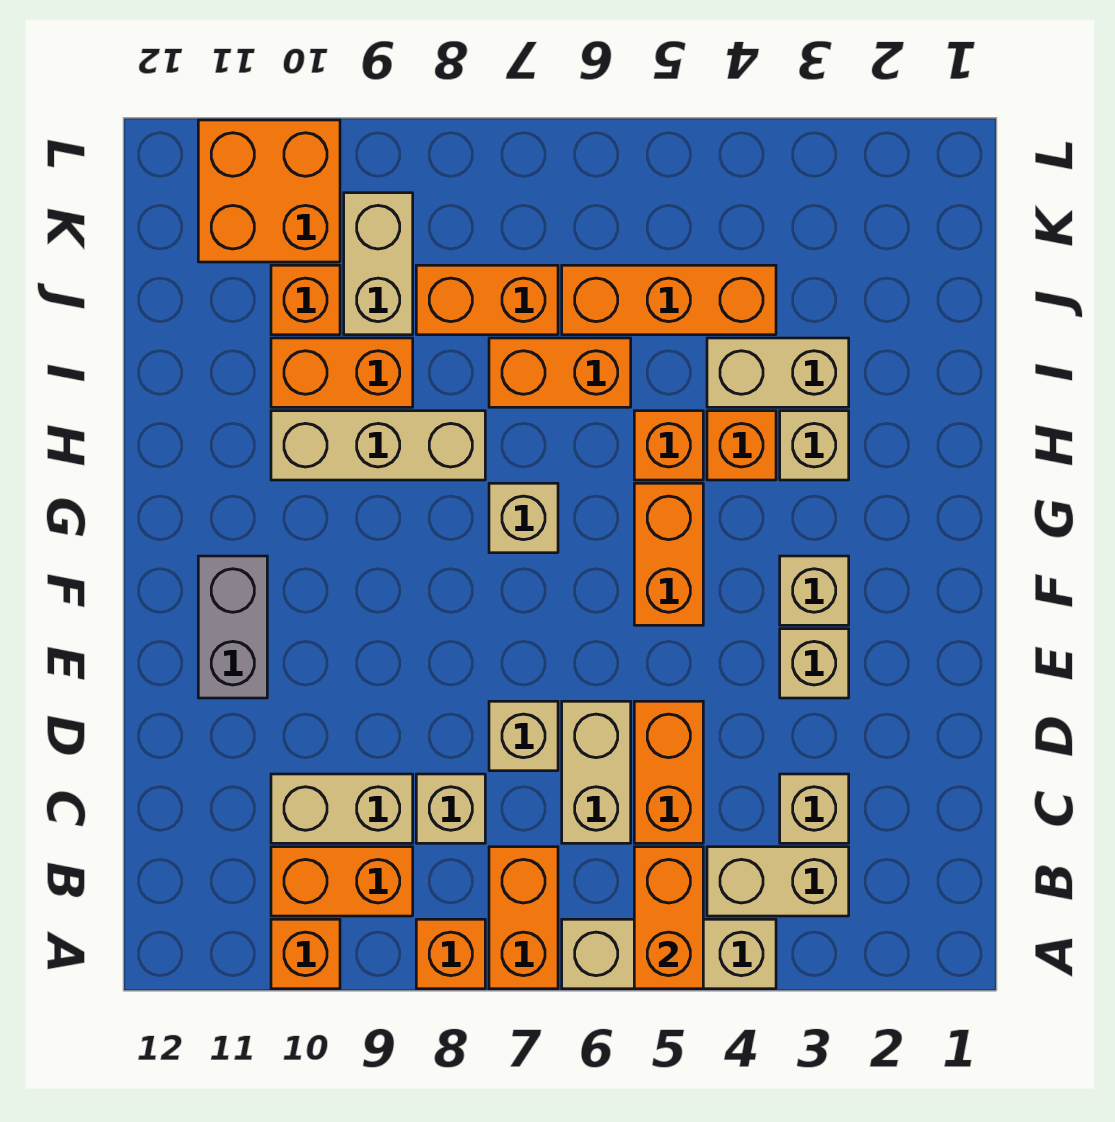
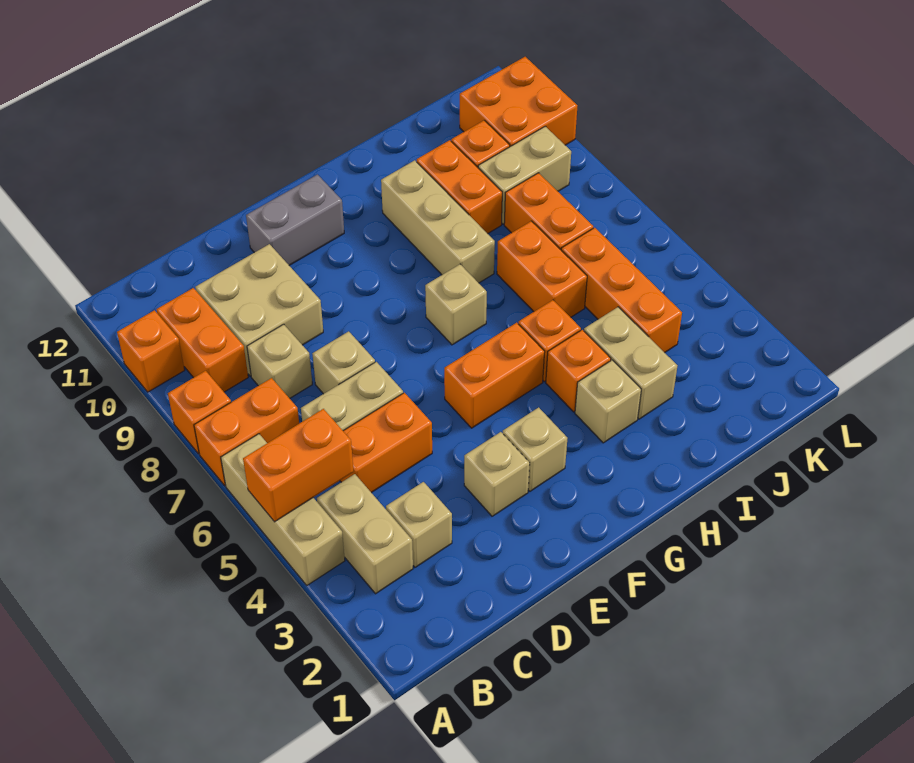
tan brick C9:C10 level 1 -> tan brick C9:D10 level 1

